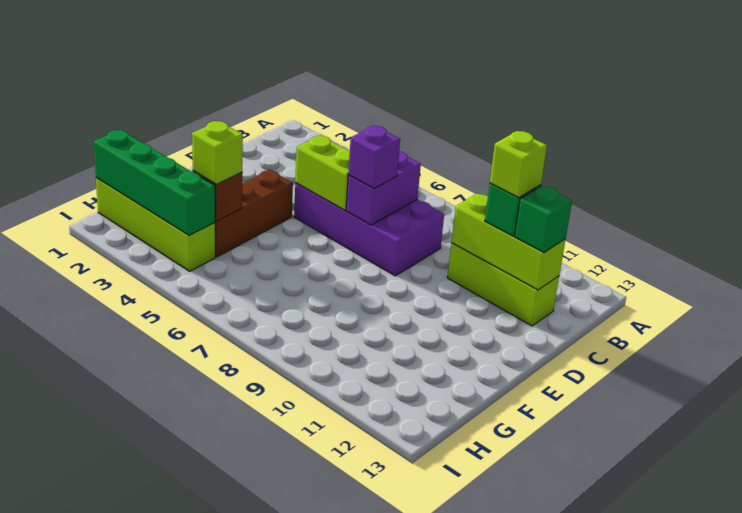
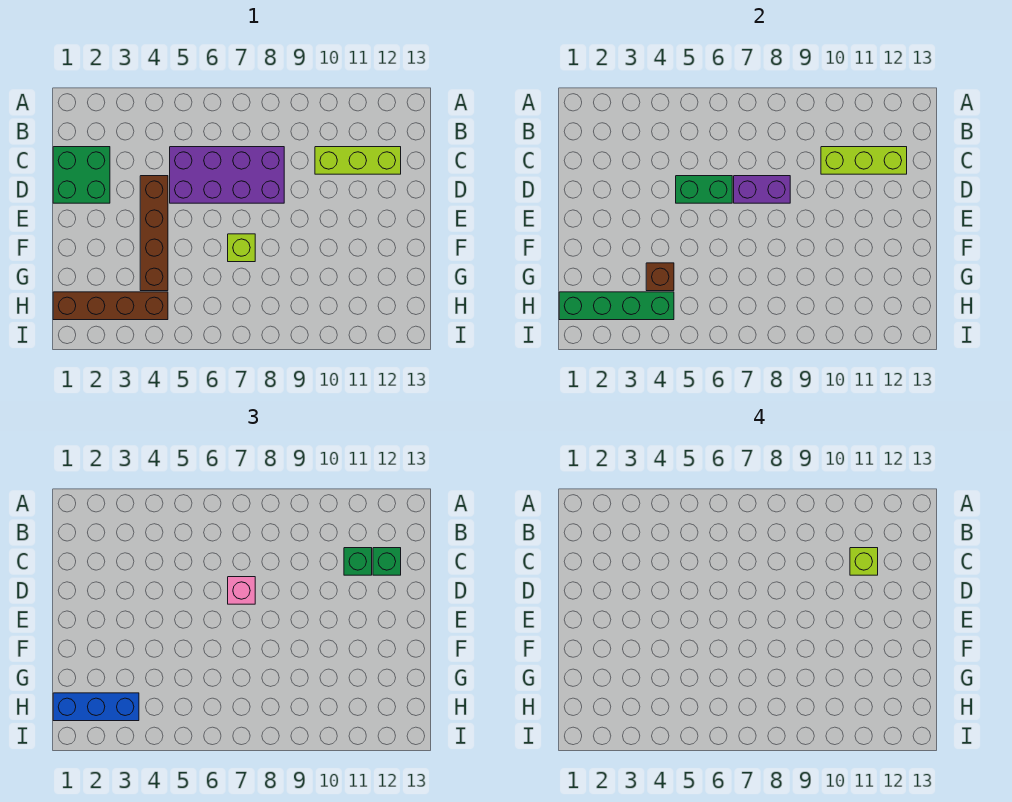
none -> green brick C1:D2 level 1
purple brick C7:D7 level 2 -> purple brick D7:D8 level 2
lime brick D5:D6 level 2 -> green brick D5:D6 level 2
purple brick D7 level 3 -> pink brick D7 level 3
brown brick E4:G4 level 1 -> brown brick D4:G4 level 1
lime brick G4 level 3 -> lime brick F7 level 1
lime brick H1:H4 level 1 -> brown brick H1:H4 level 1
none -> blue brick H1:H3 level 3

